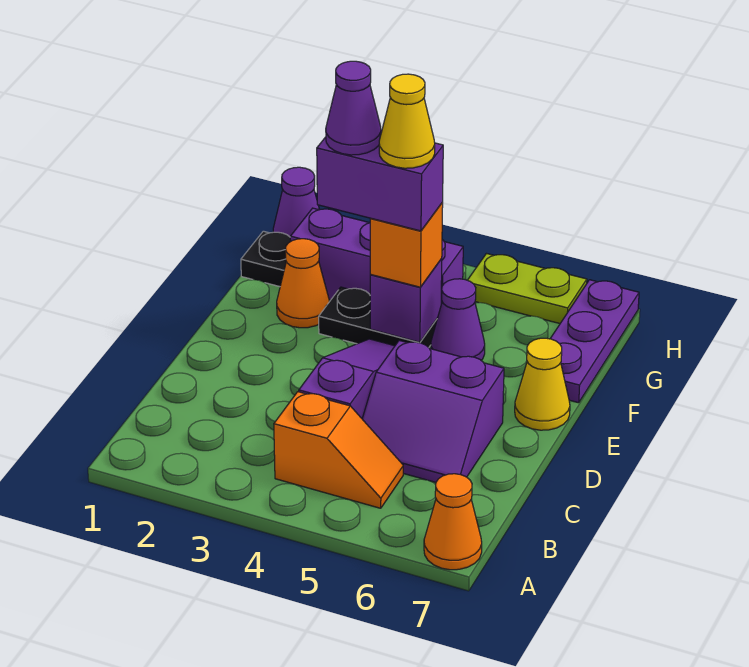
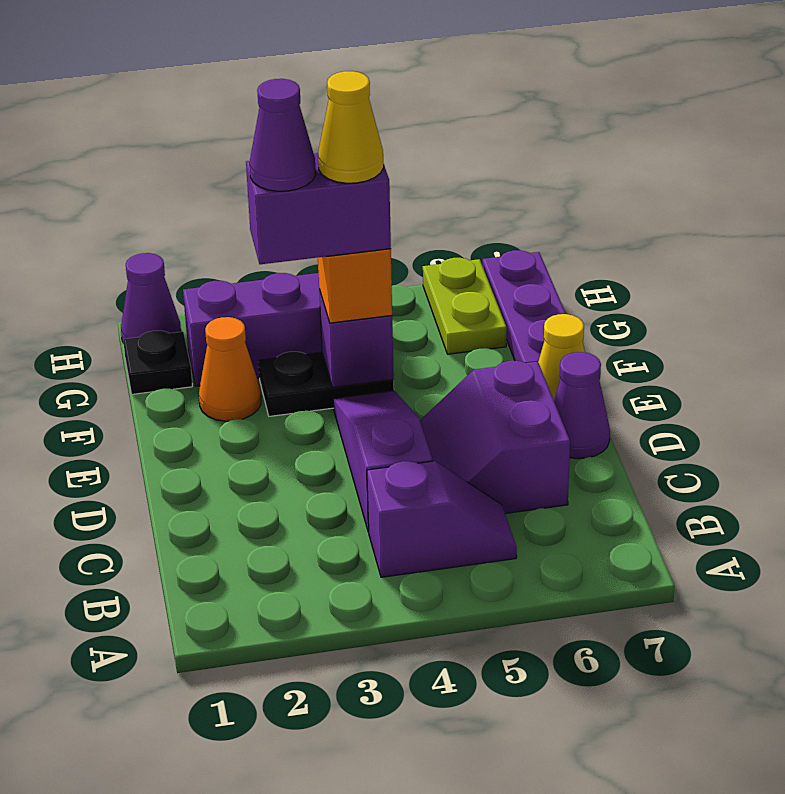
orange cone A7 level 1 -> none
orange slope B4:B5 level 1 top 4 -> purple slope B4:B5 level 1 top 4
purple slope C5:D6 level 1 top D -> purple slope C5:D6 level 1 top 6
purple cone F5 level 1 -> purple cone D7 level 1
lime plate H5:H6 level 1 -> lime plate G6:H6 level 1

